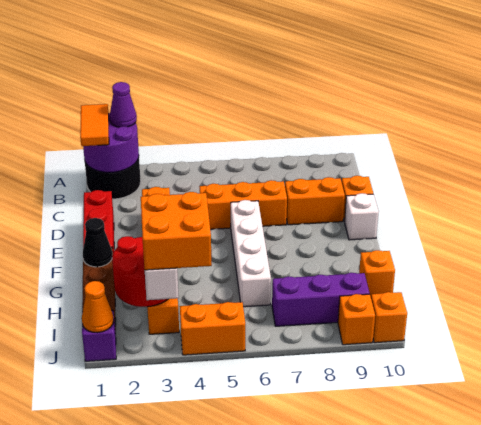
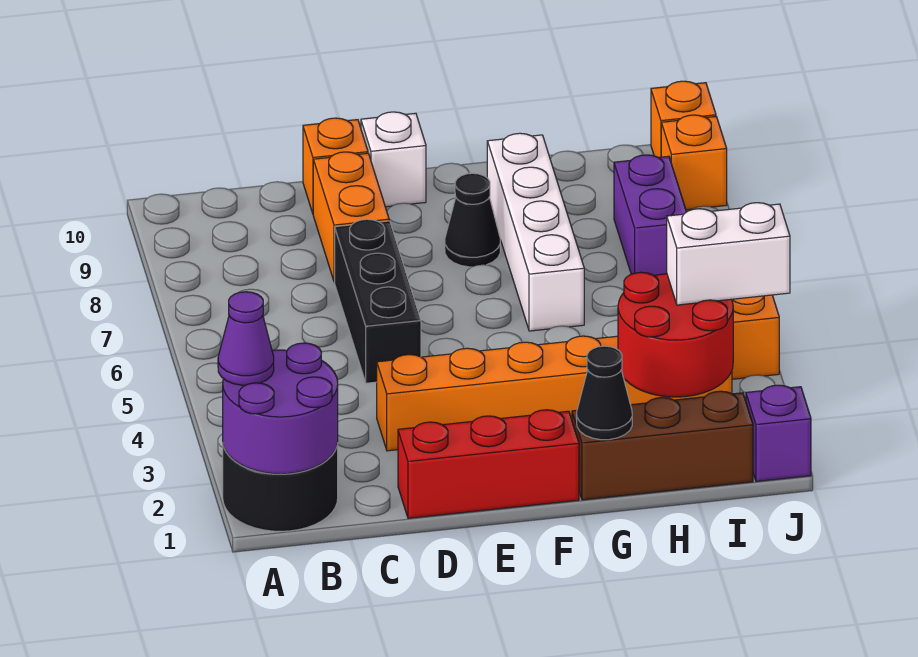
orange tile A1:B1 level 3 -> none
orange brick D5:D7 level 1 -> black brick D5:D7 level 1
white brick E6:H6 level 1 -> white brick G6:G9 level 1
none -> black cone F8 level 1
orange brick H10 level 1 -> none
orange brick I3:J4 level 4 -> none
purple brick I7:I9 level 1 -> purple brick I7:I8 level 1
orange cone J1 level 2 -> none

